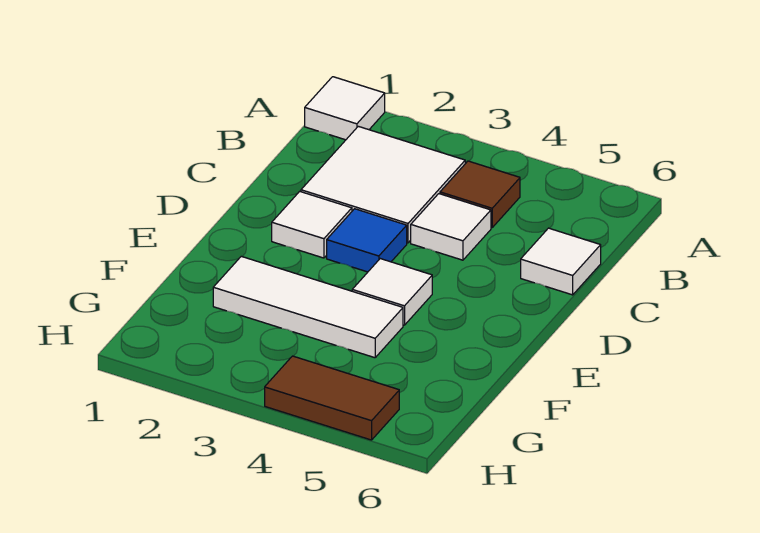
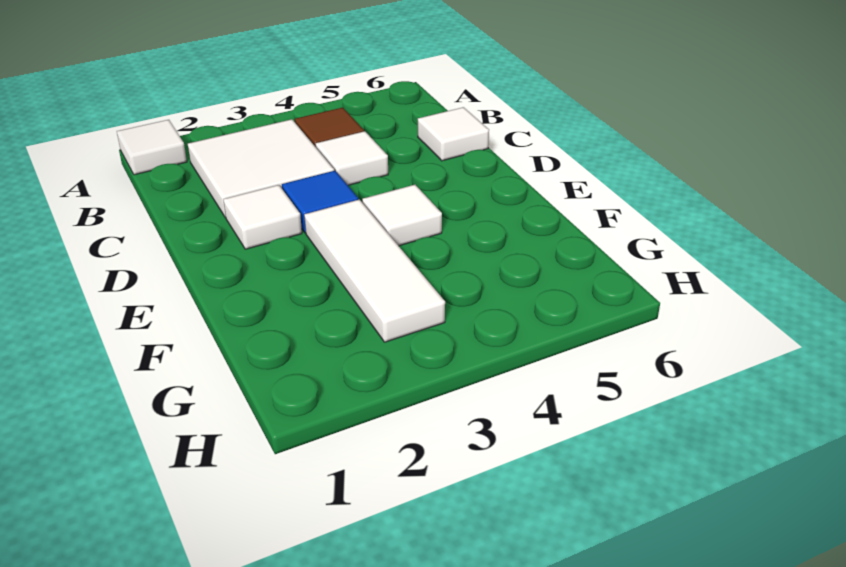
white tile F2:F4 level 1 -> white tile E3:G3 level 1
brown tile H4:H5 level 1 -> none

